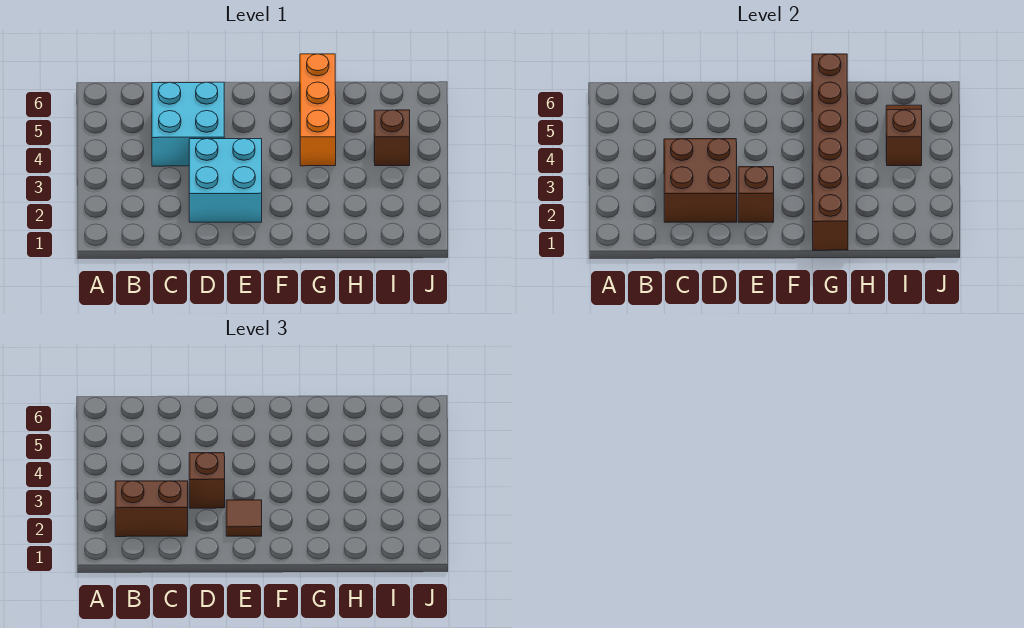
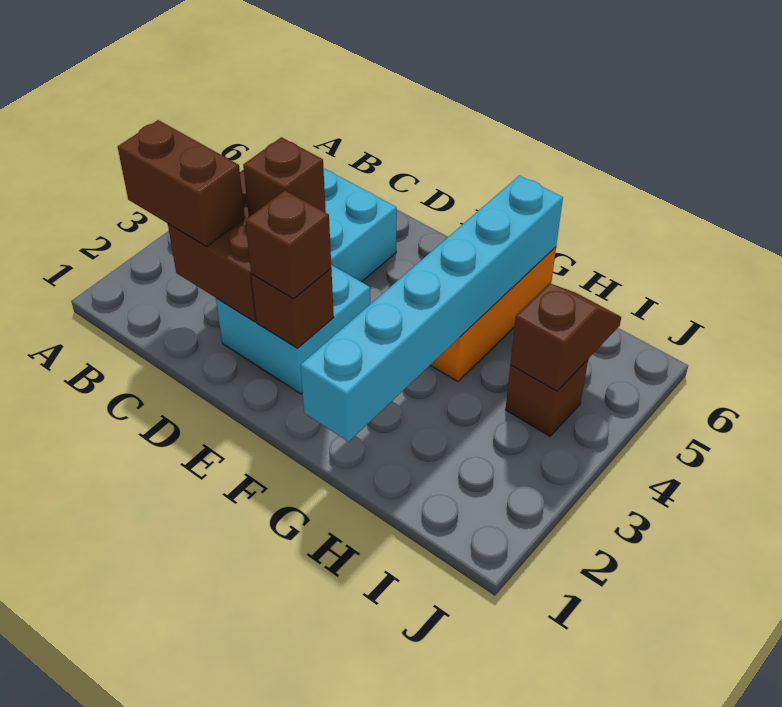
brown tile E2 level 3 -> brown brick E2 level 3
brown brick G1:G6 level 2 -> cyan brick G1:G6 level 2

